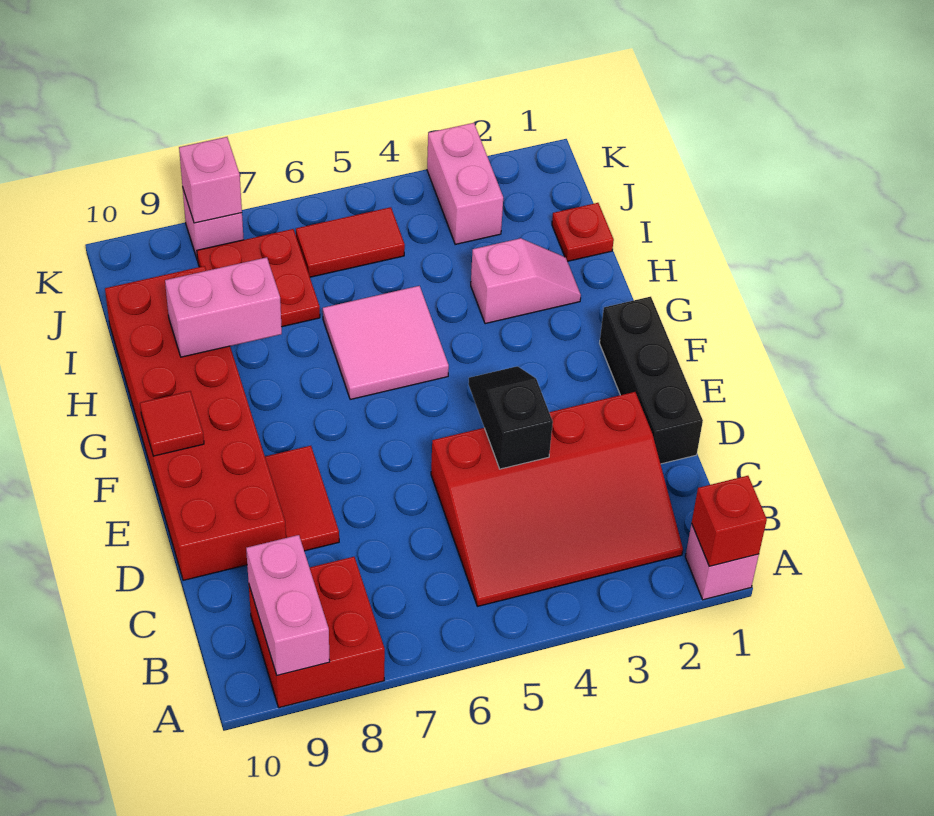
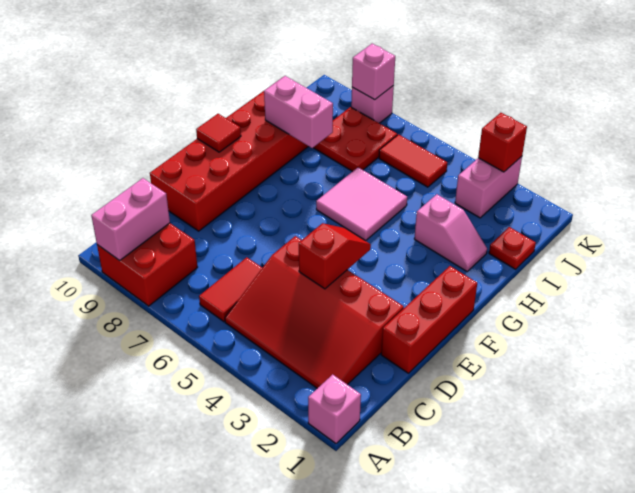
red brick A1 level 2 -> red brick K3 level 2
black brick D1:F1 level 1 -> red brick D1:F1 level 1
black slope D4:E4 level 2 top D -> red slope D4:E4 level 2 top D
red tile D8:E8 level 1 -> red tile B6:C6 level 1

